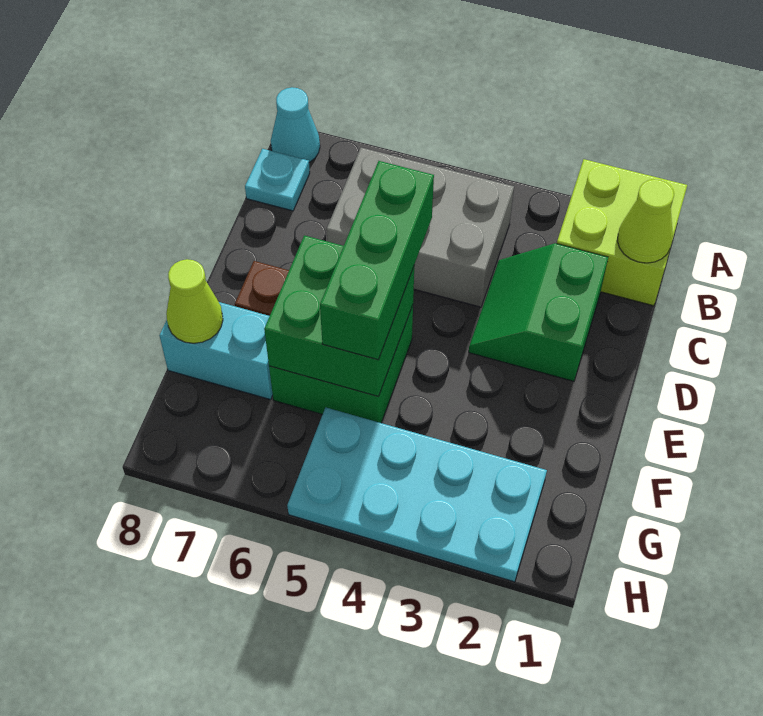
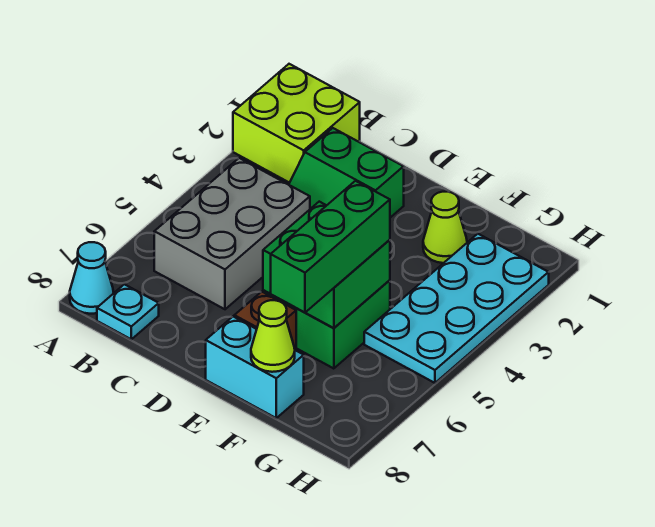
lime cone B1 level 2 -> lime cone F2 level 1
green brick D5:F5 level 3 -> green brick F5:F7 level 3
cyan brick F7:F8 level 1 -> cyan brick E8:F8 level 1

